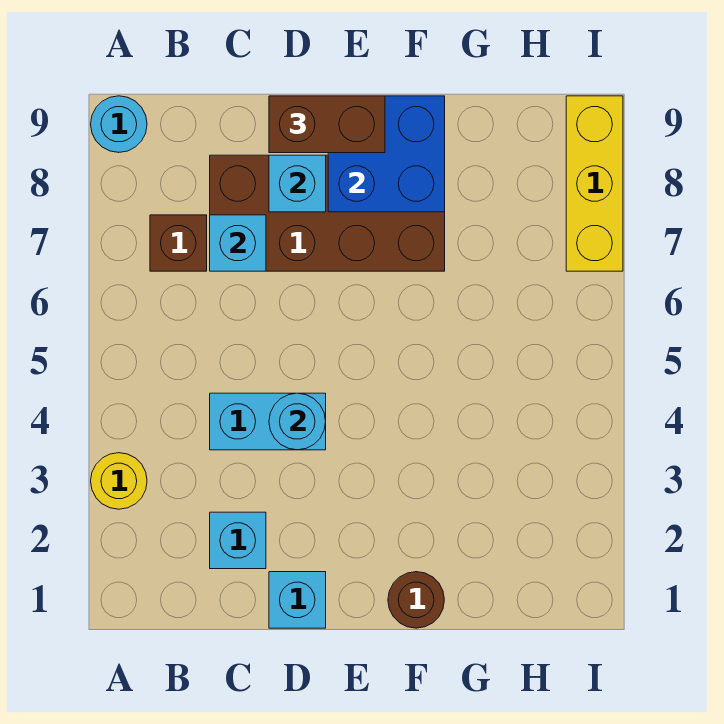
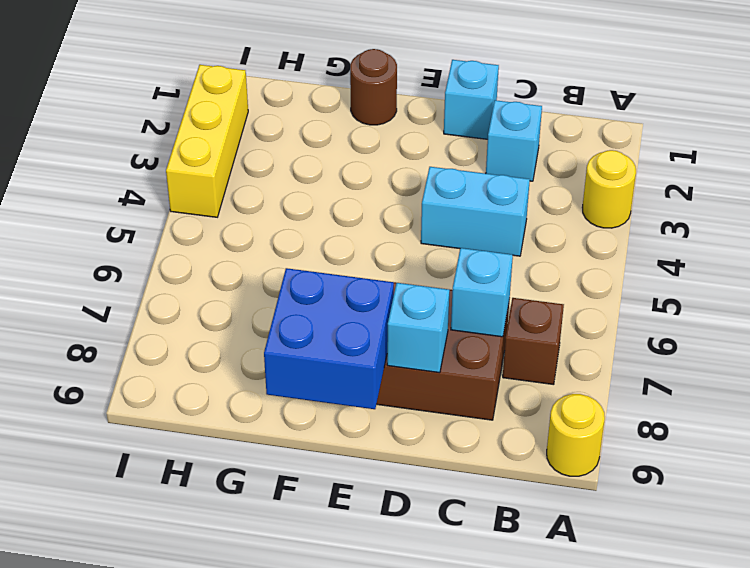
cyan round brick A9 level 1 -> yellow round brick A9 level 1
cyan round brick D4 level 2 -> none
brown brick D9:E9 level 3 -> none
yellow brick I7:I9 level 1 -> yellow brick I2:I4 level 1

